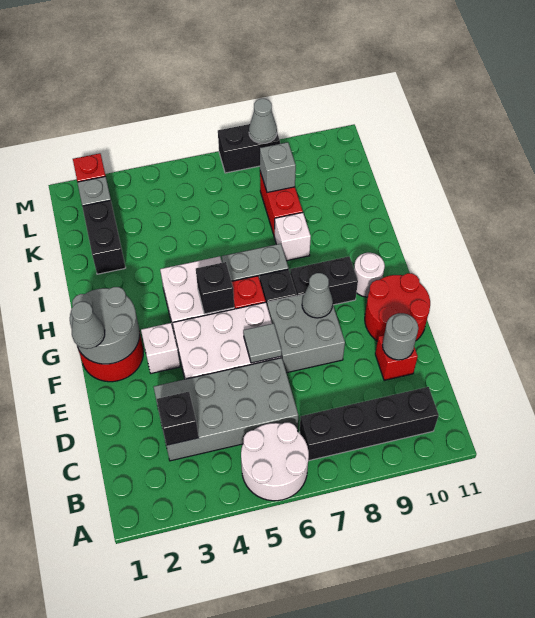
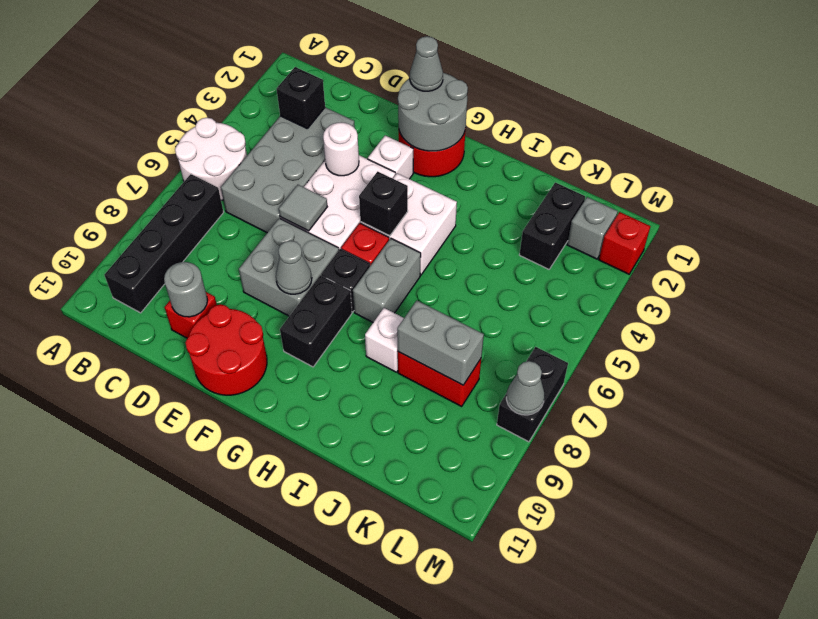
white round brick G10 level 1 -> white round brick E4 level 2
black brick J2:K2 level 1 -> black brick K2:K3 level 1
grey brick K8 level 2 -> grey brick J8:K8 level 2

